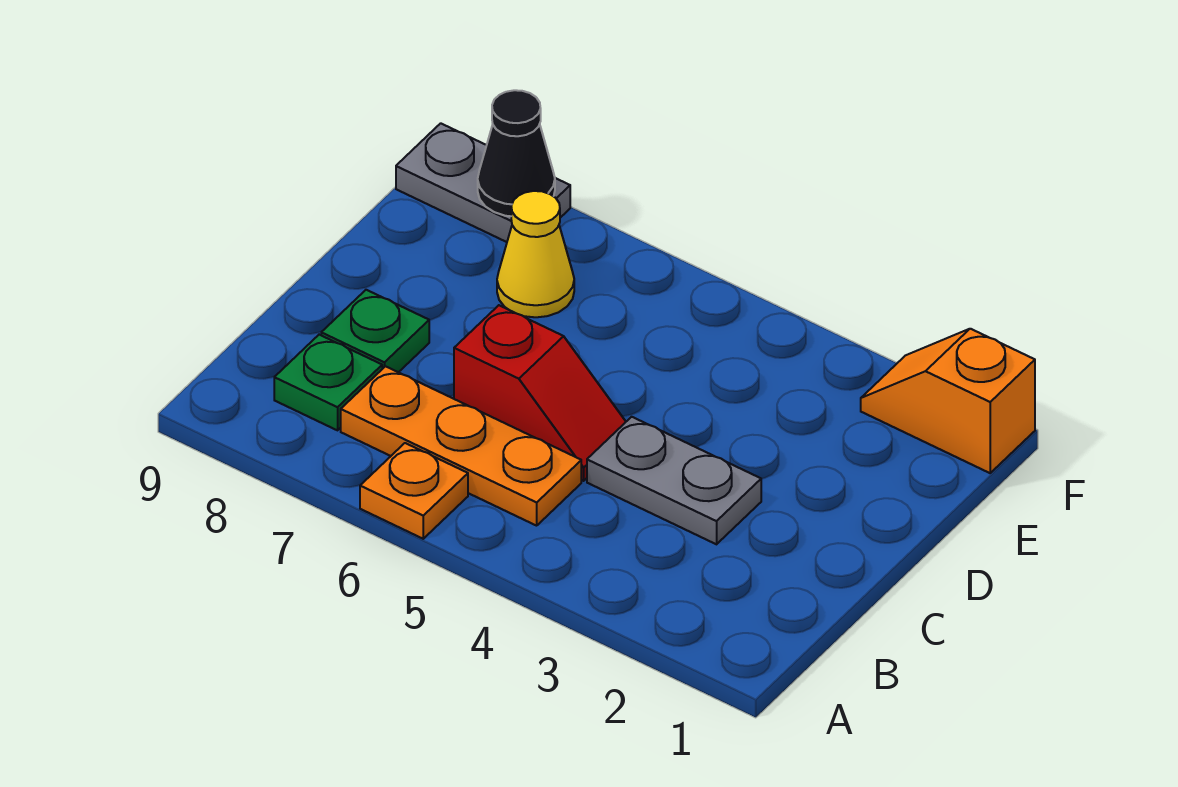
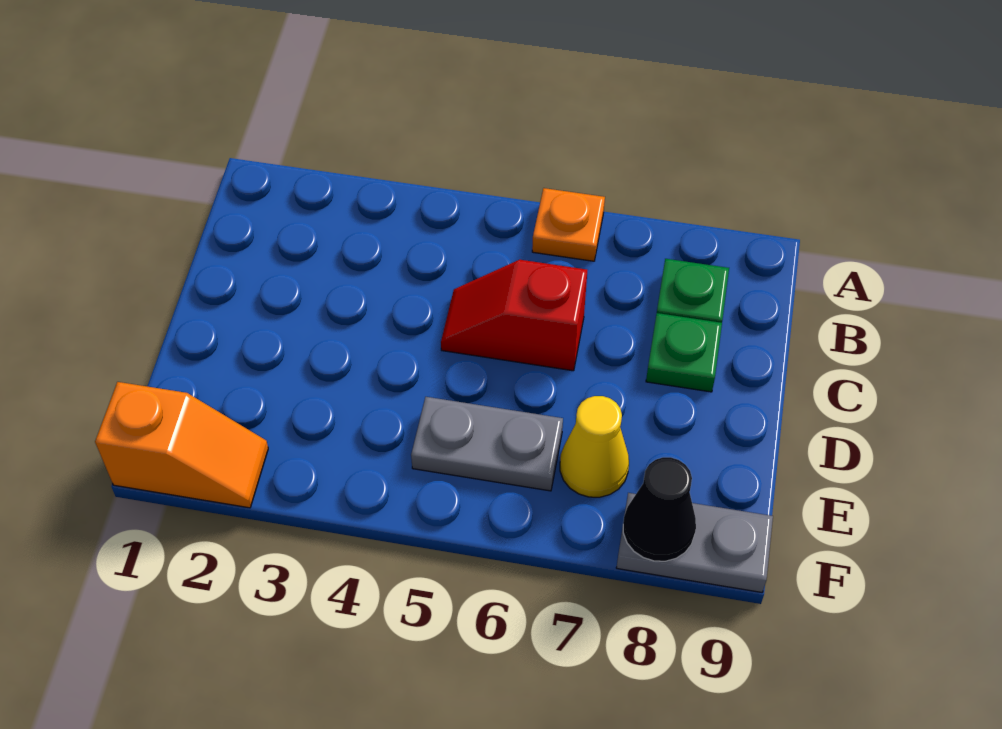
orange plate B5:B7 level 1 -> none
grey plate C3:C4 level 1 -> grey plate E5:E6 level 1

